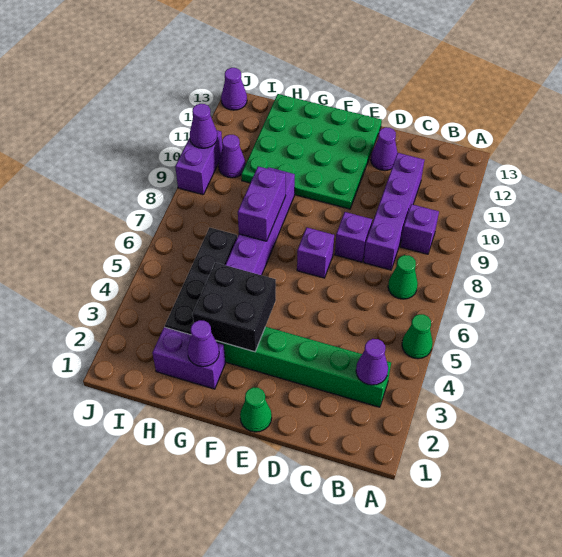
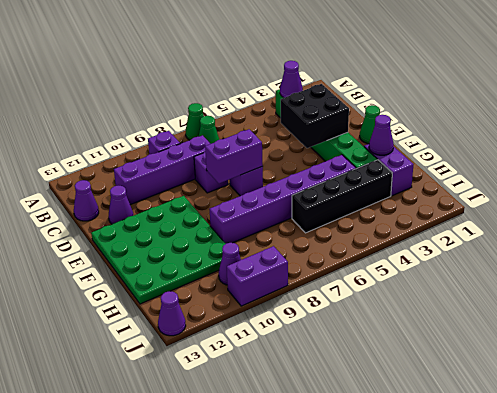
green cone A5 level 1 -> green cone A7 level 1
black brick F3:G4 level 2 -> black brick D3:E4 level 2
purple brick G7:G8 level 2 -> purple brick E7:E8 level 2
purple cone J10 level 2 -> purple cone C13 level 1

